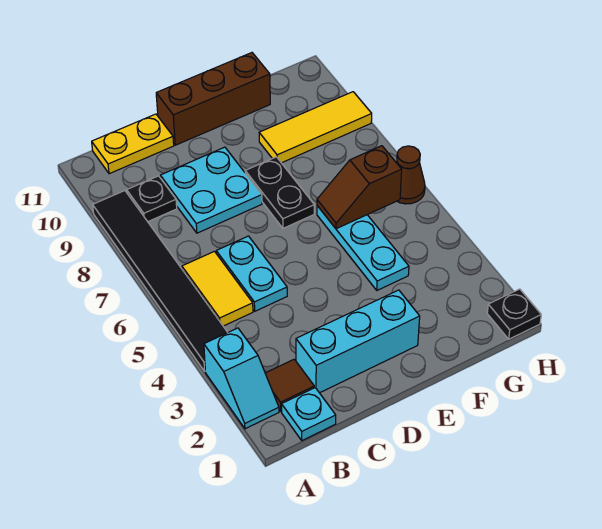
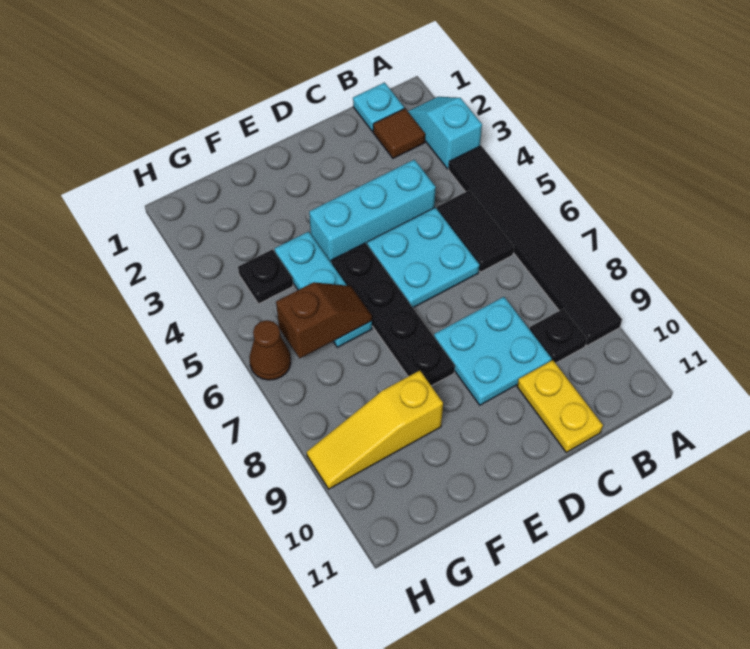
yellow tile B5:B6 level 1 -> black tile B5:B6 level 1
yellow plate B11:C11 level 1 -> yellow plate C10:C11 level 1
cyan brick C2:E2 level 1 -> cyan brick C4:E4 level 1
cyan plate C5:C6 level 1 -> cyan plate C5:D6 level 1
brown brick D11:F11 level 1 -> none
black plate E7:E8 level 1 -> black plate E5:E8 level 1
yellow tile F9:H9 level 1 -> yellow slope F9:H9 level 1 top F
black plate H1 level 1 -> black plate G4 level 1

